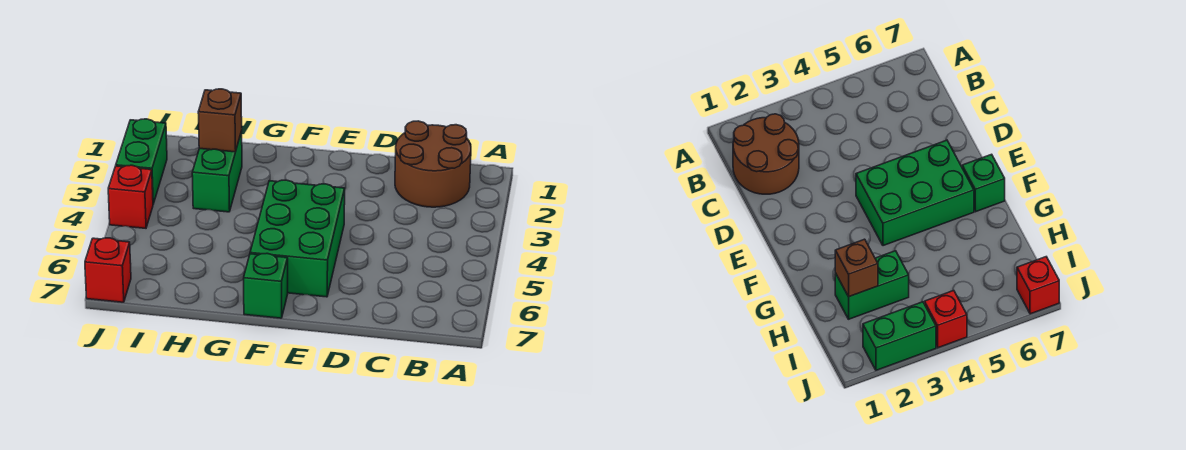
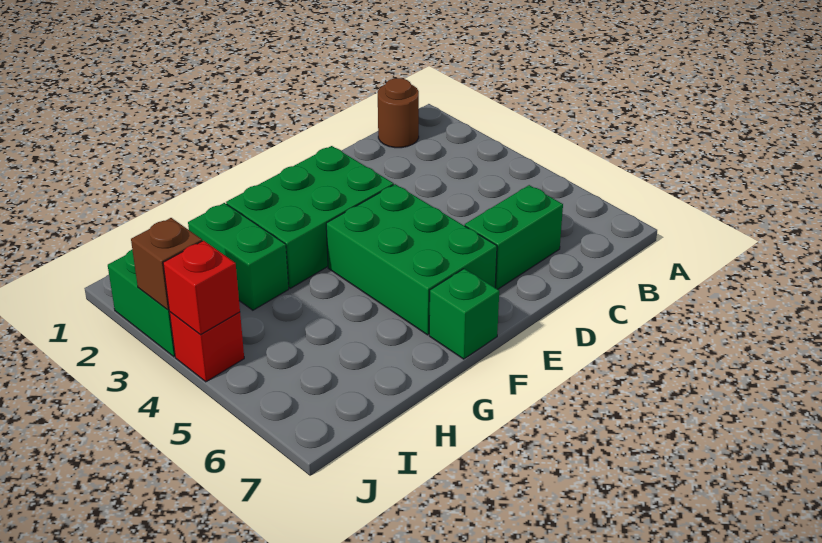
brown round brick B1:C2 level 1 -> brown round brick B1 level 1
none -> green brick C6:D6 level 1
none -> green brick E2:G3 level 1
brown brick H2 level 2 -> brown brick J3 level 2
red brick J7 level 1 -> red brick J4 level 2

